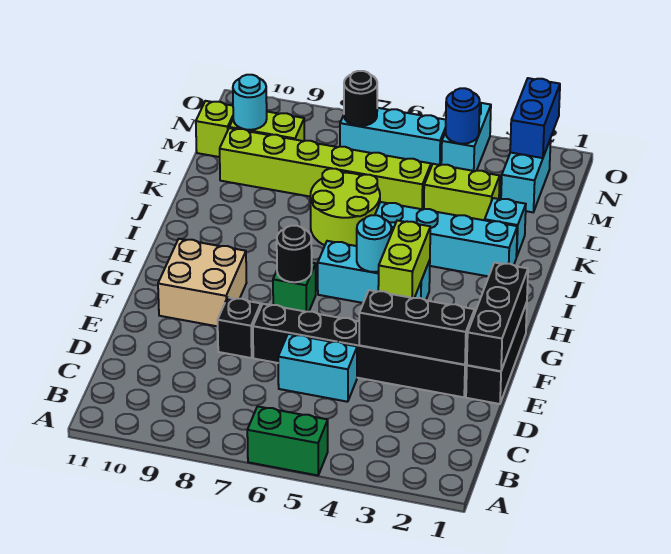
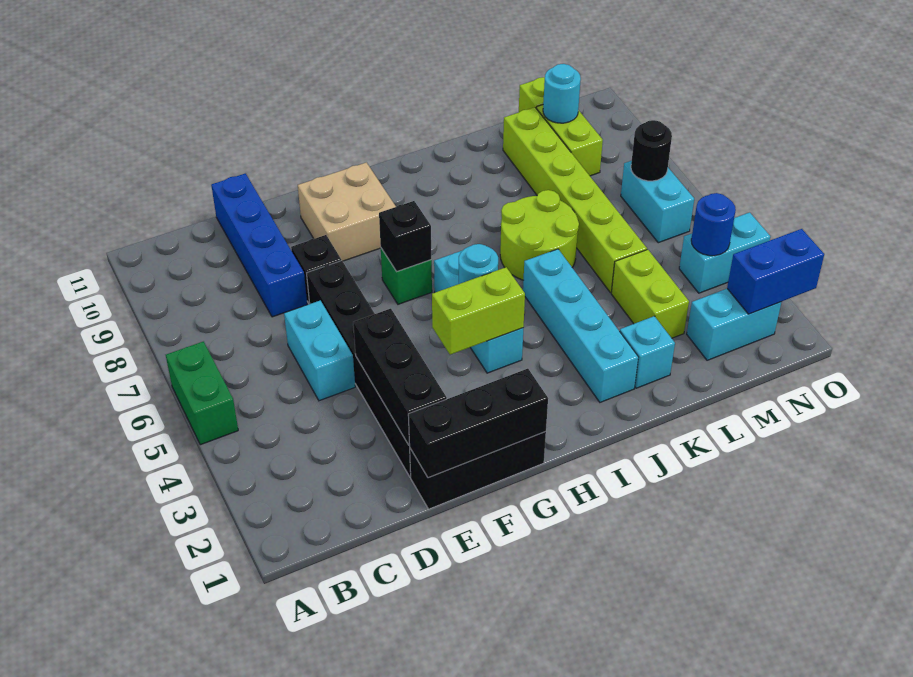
none -> blue brick D8:D11 level 1
black round brick G7 level 2 -> black brick G7 level 2
cyan brick N5:N7 level 1 -> cyan brick N6:N7 level 1

